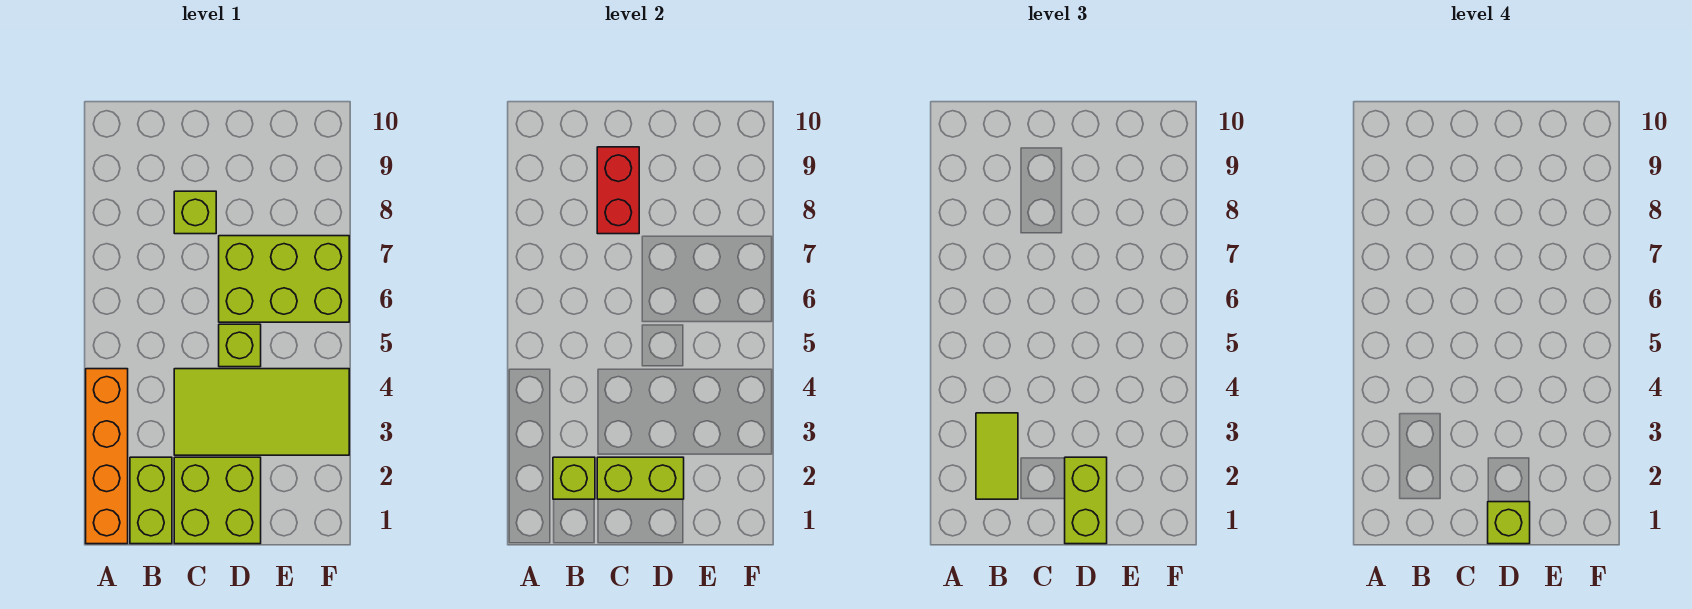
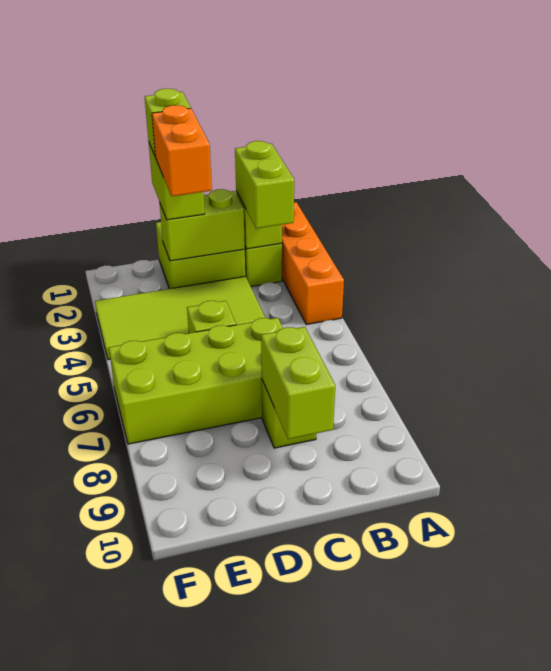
lime tile B2:B3 level 3 -> lime brick B2:B3 level 3
red brick C8:C9 level 2 -> lime brick C8:C9 level 2
none -> orange brick D2:D3 level 4
lime brick D6:F7 level 1 -> lime brick C6:F7 level 1

